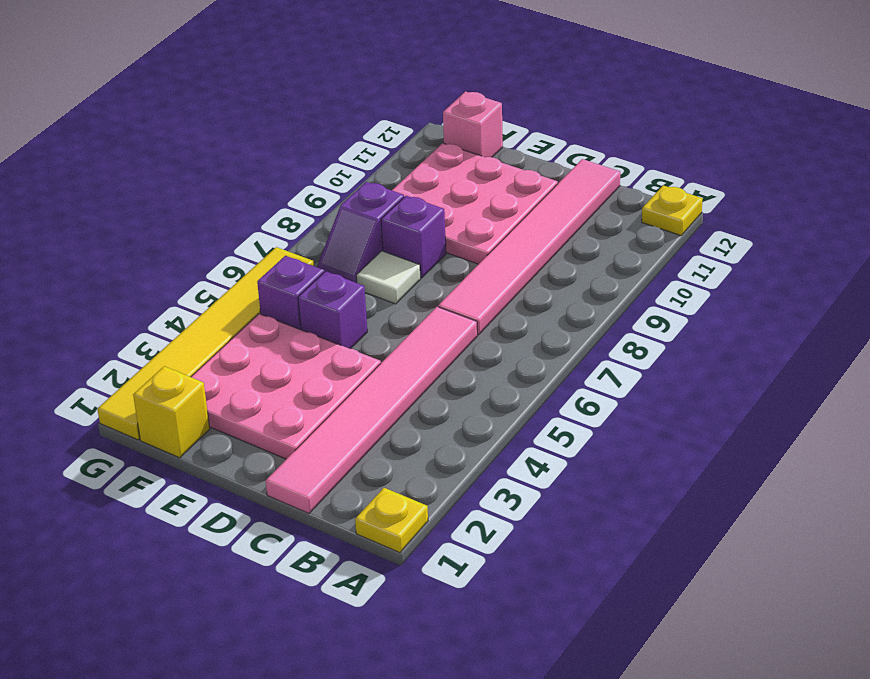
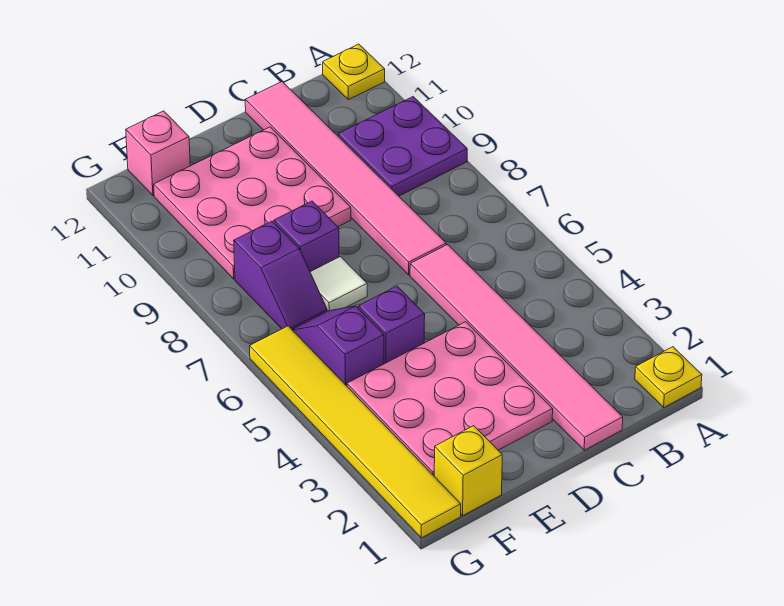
none -> purple plate A9:B10 level 1

